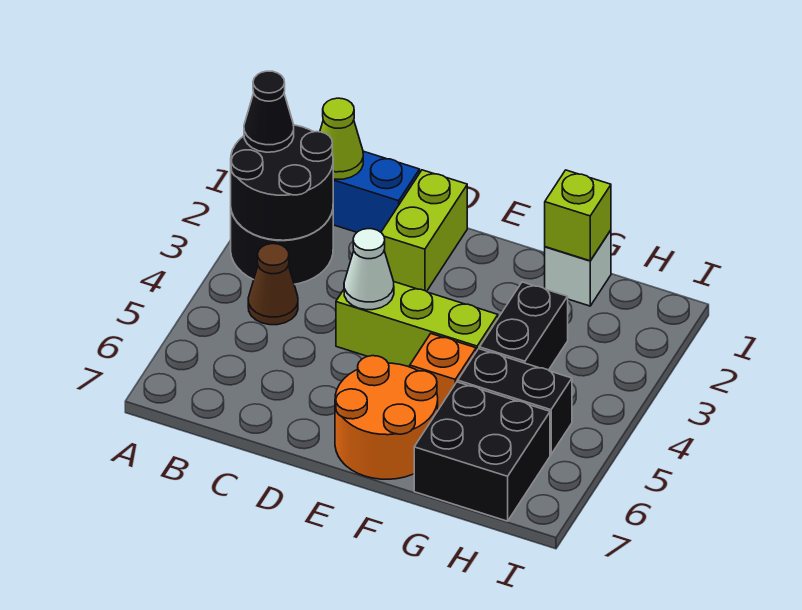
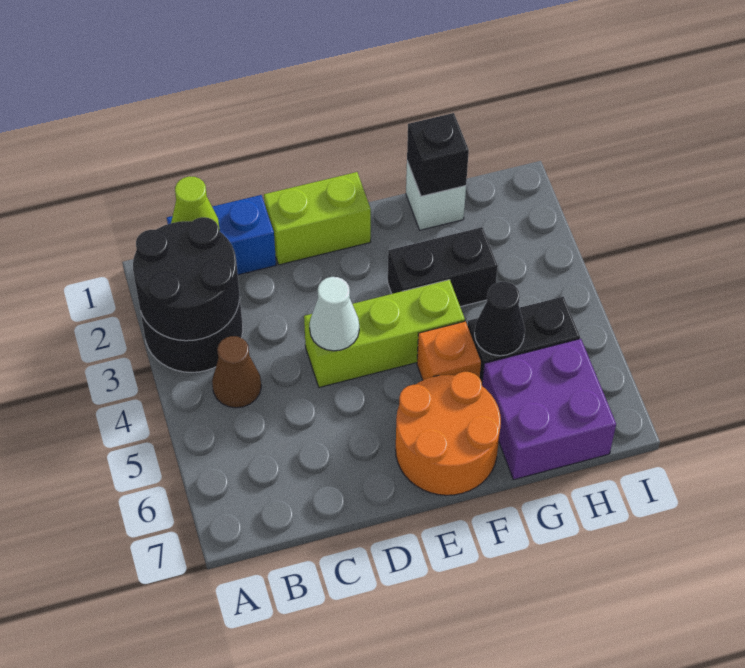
black cone A2 level 3 -> black cone G5 level 2
lime brick D1:D2 level 1 -> lime brick D1:E1 level 1
lime brick G1 level 2 -> black brick G1 level 2
black brick G3:G4 level 1 -> black brick F3:G3 level 1
black brick G6:H7 level 1 -> purple brick G6:H7 level 1

